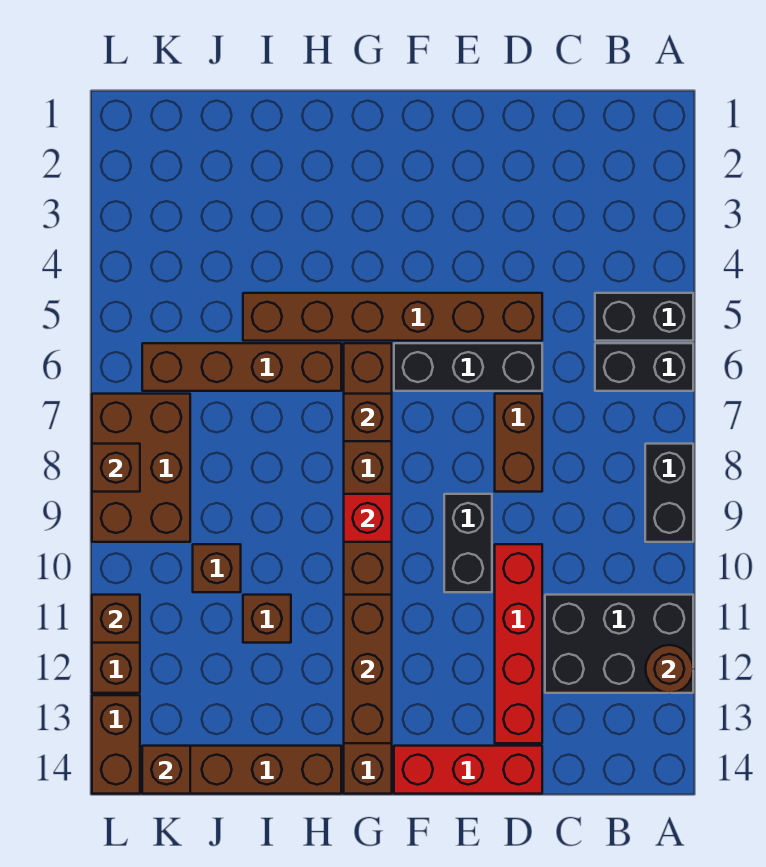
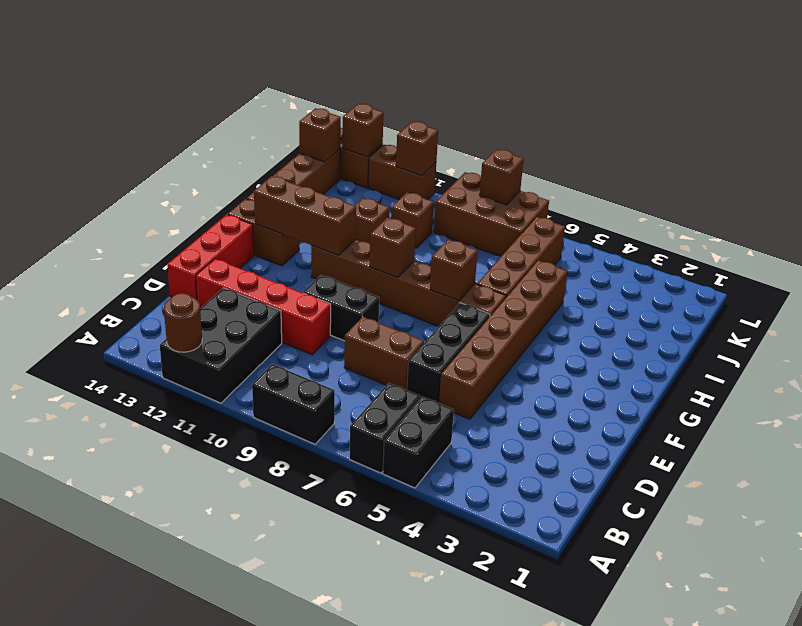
red brick G9 level 2 -> brown brick G9 level 2
none -> brown brick L13 level 2

